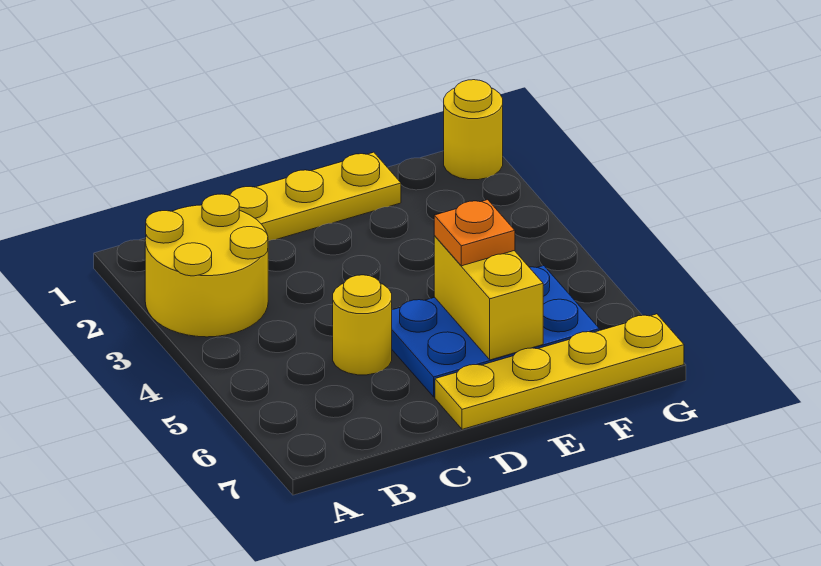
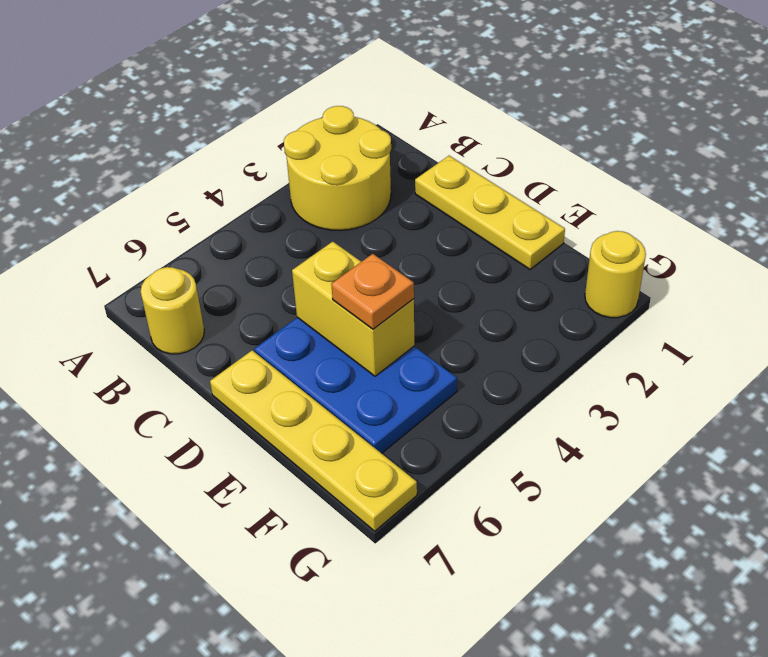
yellow round brick C5 level 1 -> yellow round brick B7 level 1
yellow brick E5:E6 level 2 -> yellow brick D5:E5 level 2

